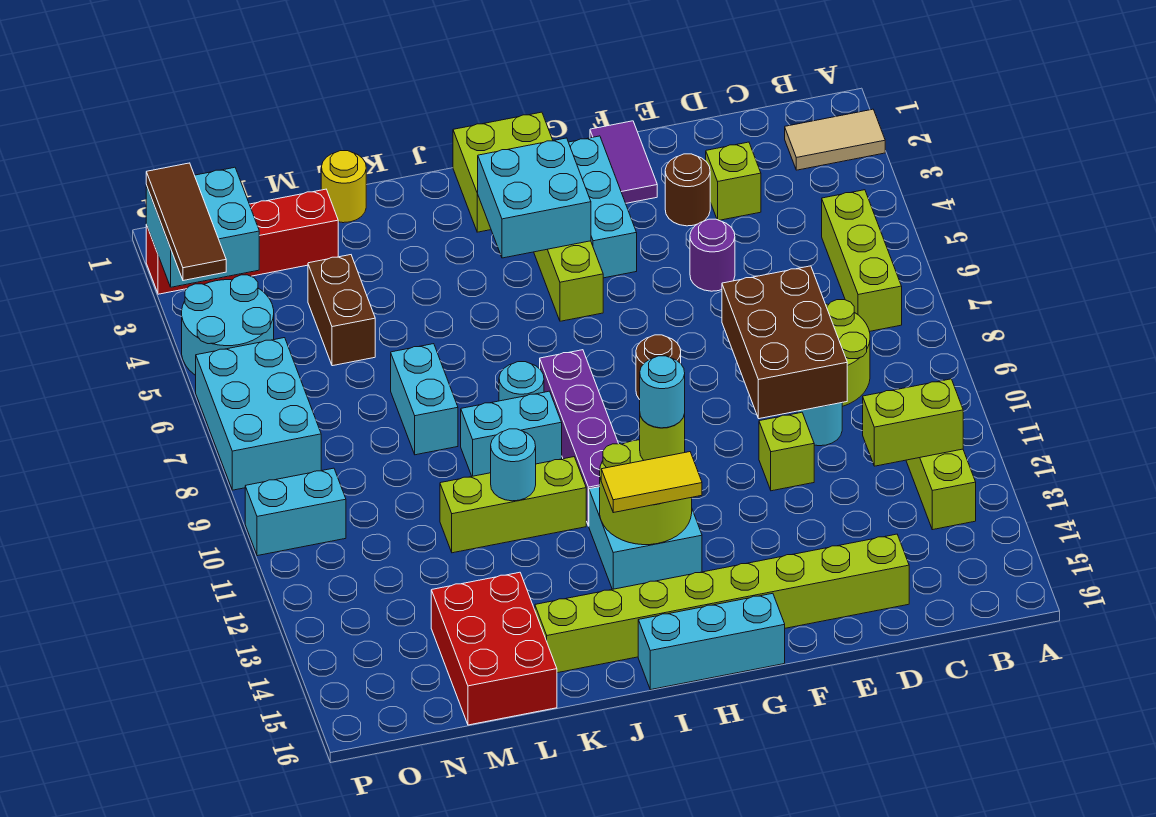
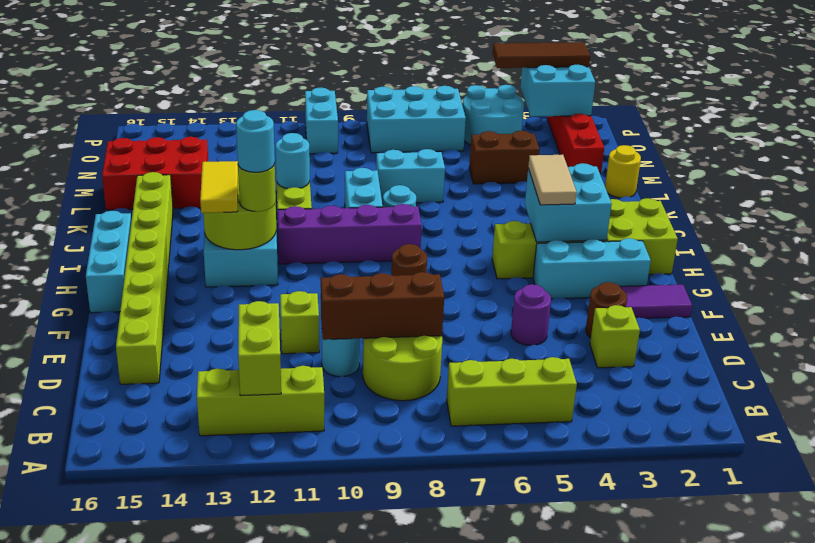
tan tile A2:B2 level 1 -> tan tile H4:I4 level 3
brown brick D8:E10 level 2 -> brown brick D8:D10 level 2

